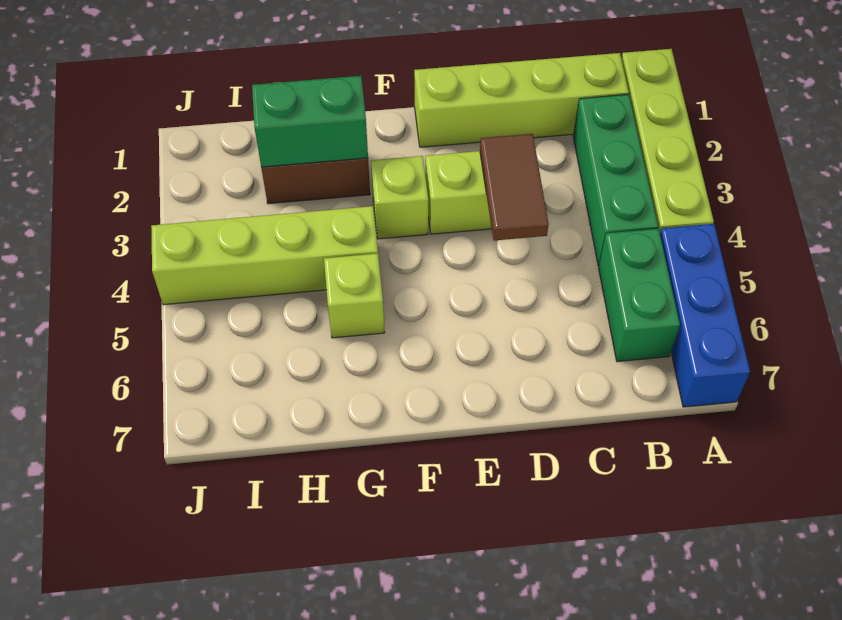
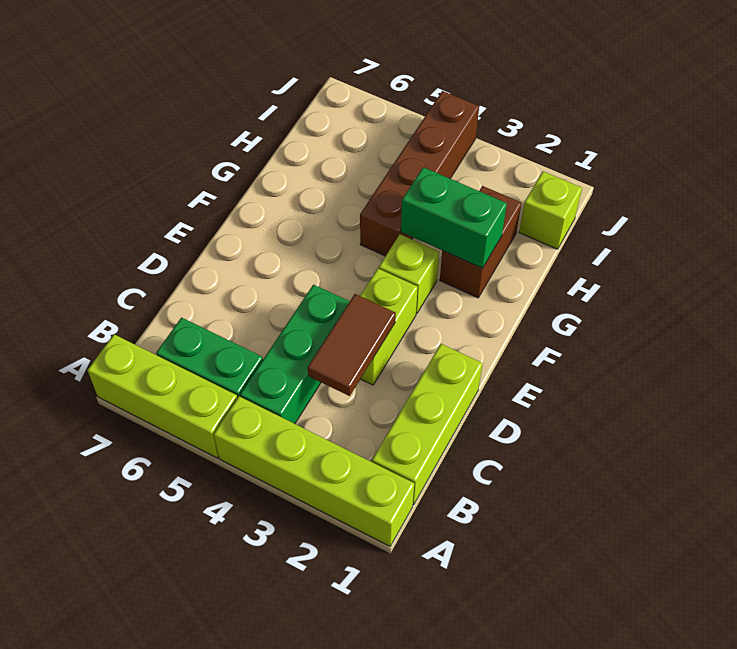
blue brick A5:A7 level 1 -> lime brick A5:A7 level 1
lime brick B1:E1 level 1 -> lime brick B1:D1 level 1
green brick B2:B4 level 1 -> green brick B4:D4 level 1
brown tile D3:D4 level 2 -> brown tile C3:D3 level 2
green brick G2:H2 level 2 -> green brick G2:G3 level 2
lime brick G4:J4 level 1 -> brown brick G4:J4 level 1
lime brick G5 level 1 -> lime brick I1 level 1

